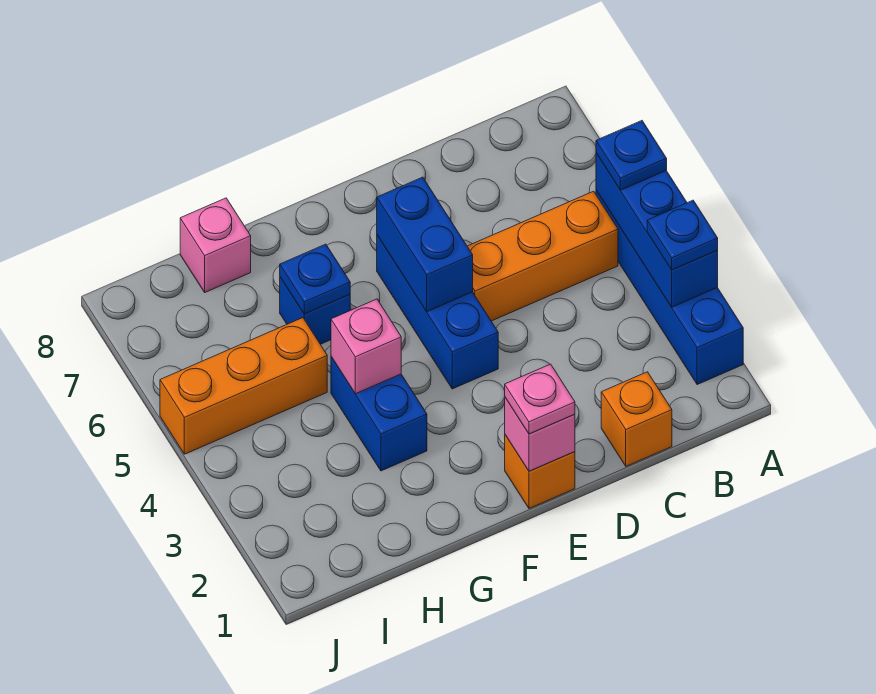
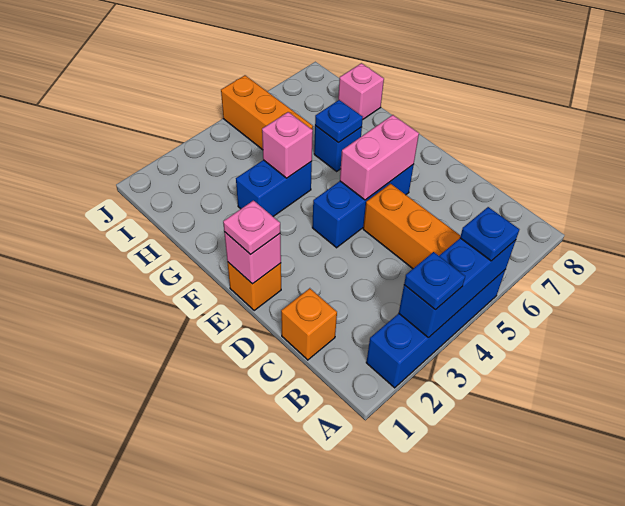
blue brick E5:E6 level 2 -> pink brick E5:E6 level 2

